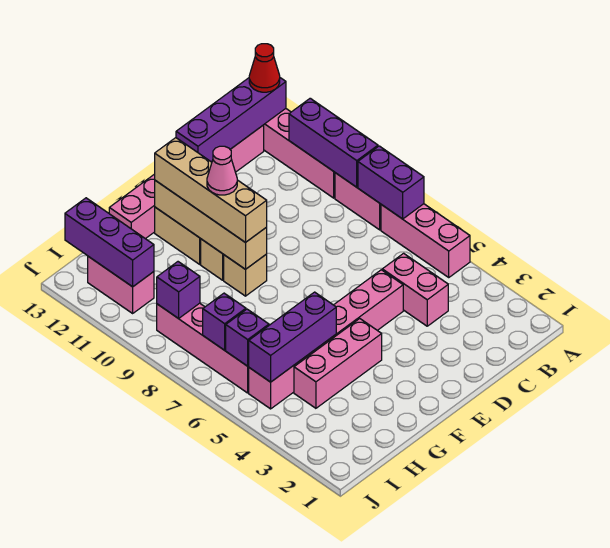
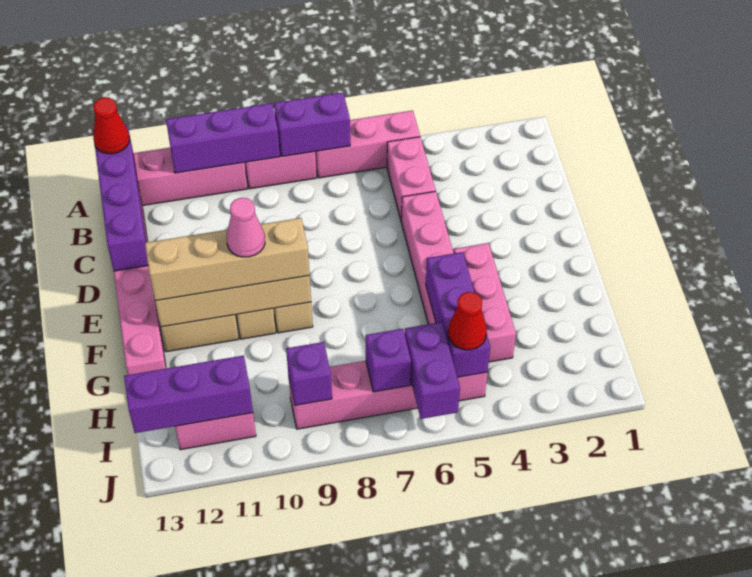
pink brick C4:C5 level 1 -> pink brick B5:C5 level 1
none -> red cone I5 level 3
purple brick I6 level 2 -> purple brick I6:J6 level 2

